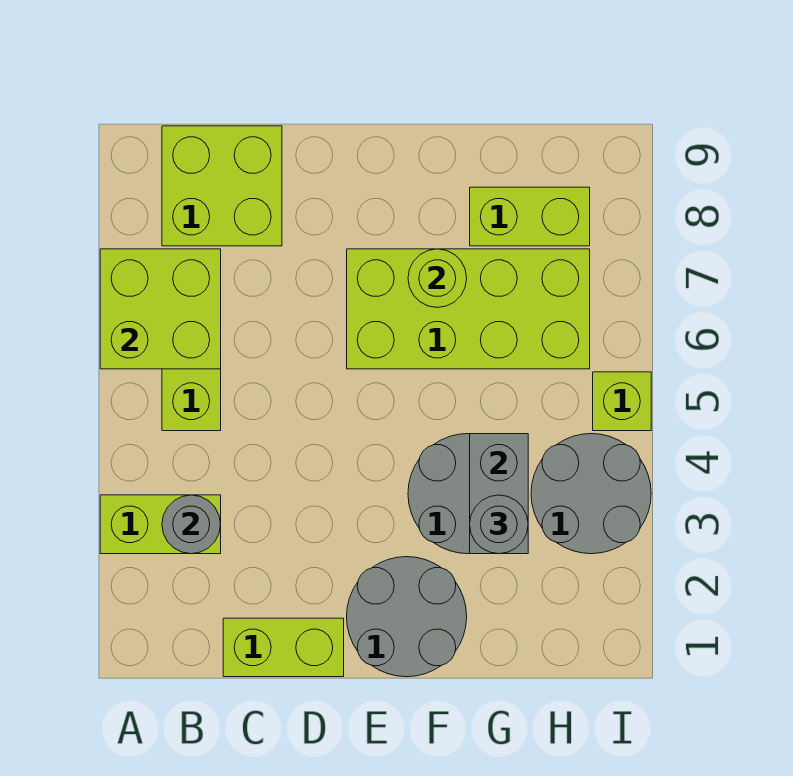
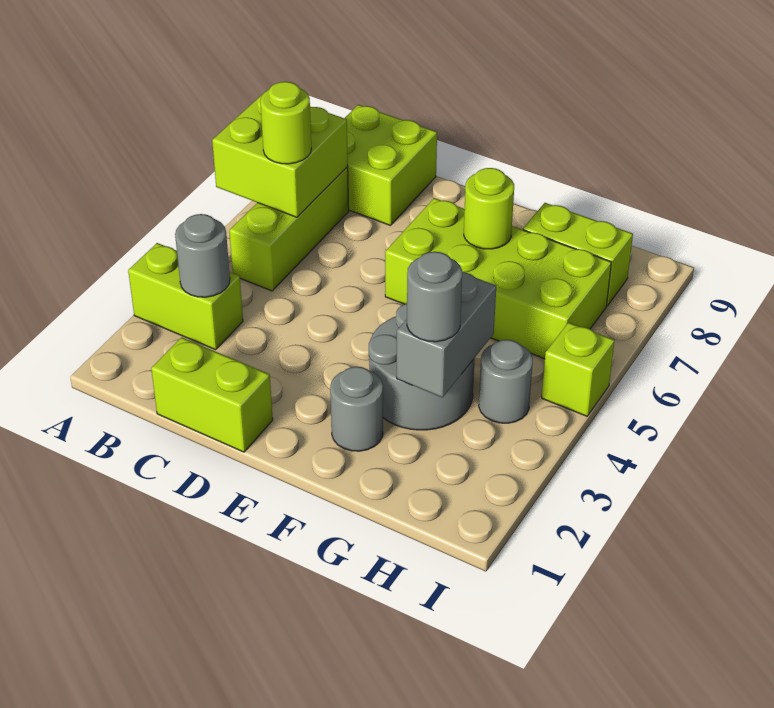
none -> lime round brick B6 level 3
grey round brick E1:F2 level 1 -> grey round brick F2 level 1
grey round brick H3:I4 level 1 -> grey round brick H4 level 1

